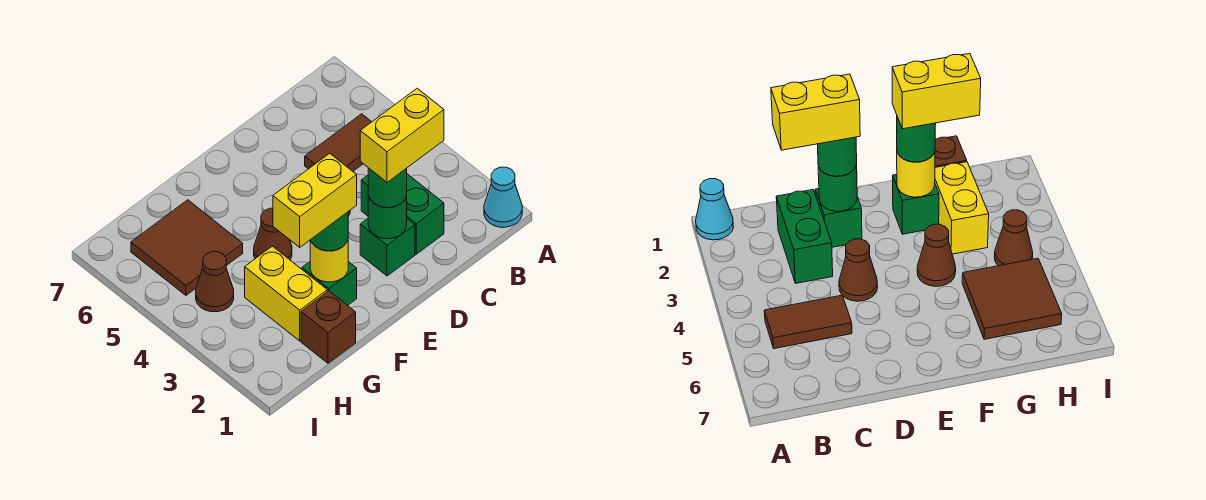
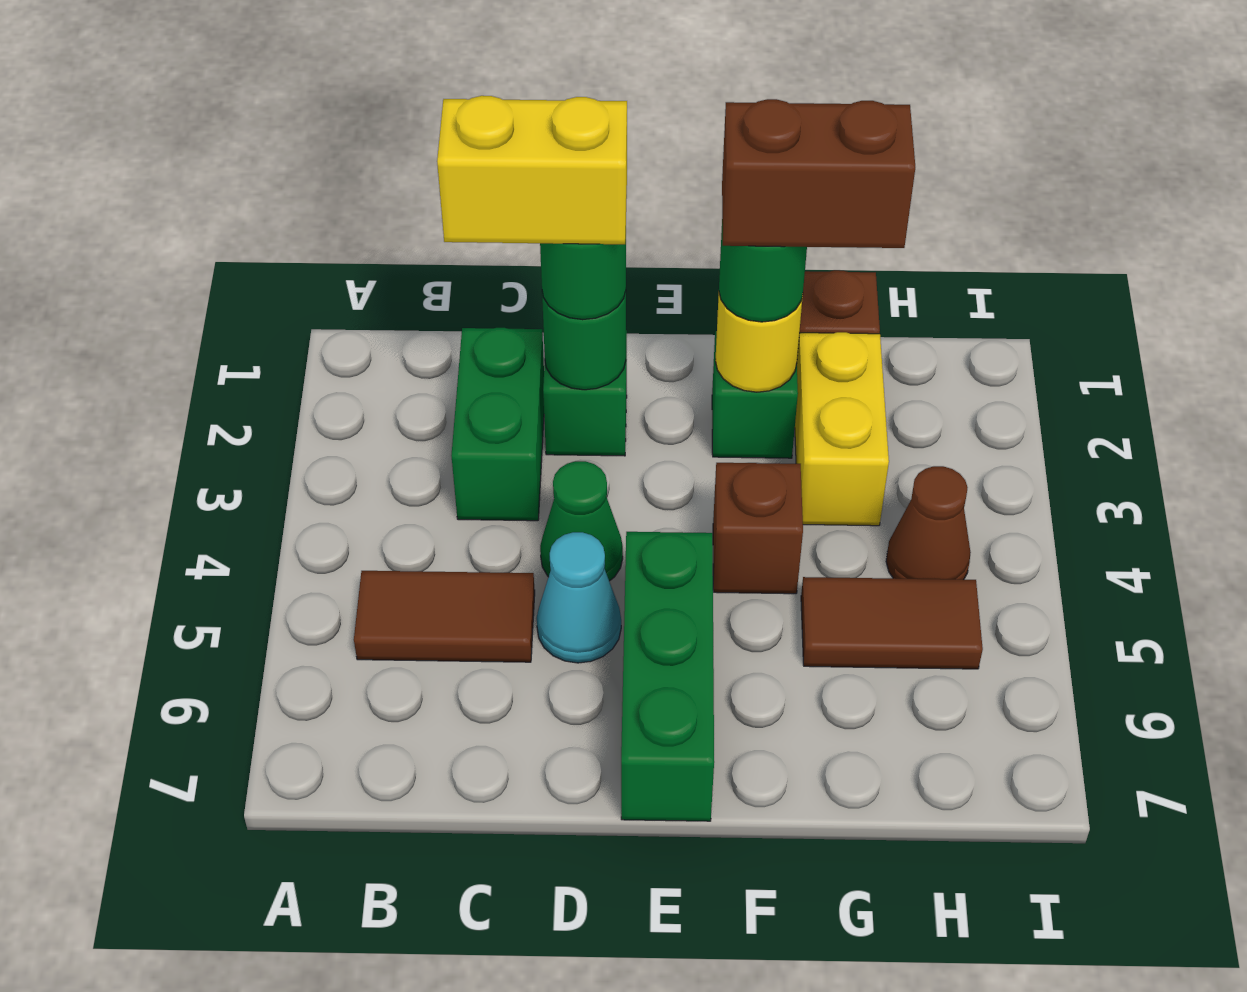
cyan cone A1 level 1 -> cyan cone D5 level 1
brown cone D4 level 1 -> green cone D4 level 1
none -> green brick E5:E7 level 1
yellow brick F2:G2 level 4 -> brown brick F2:G2 level 4
brown cone F4 level 1 -> brown brick F4 level 1
brown tile G5:H6 level 1 -> brown tile G5:H5 level 1

